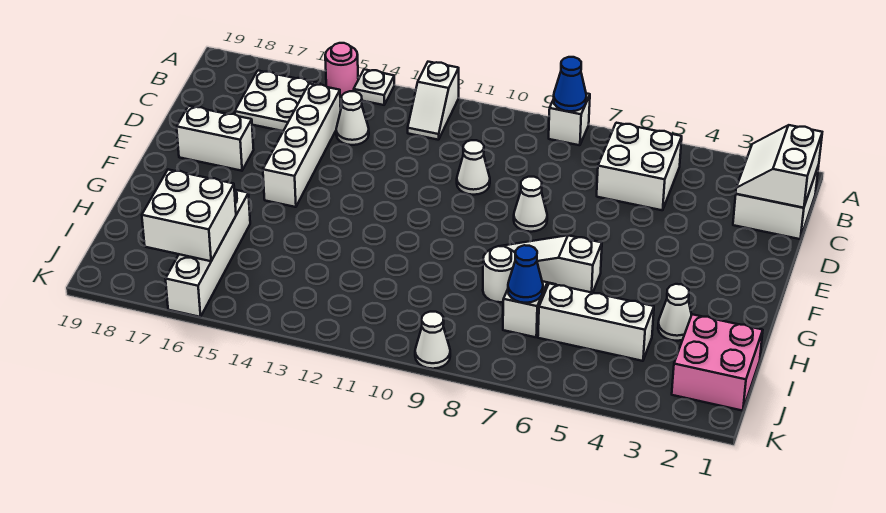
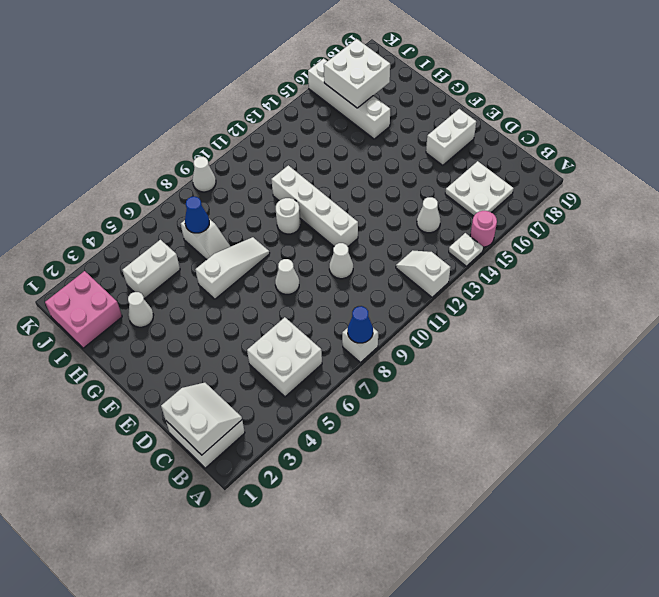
white brick C15:F15 level 1 -> white brick E11:H11 level 1
white round brick H8 level 1 -> white round brick G10 level 1
white brick I4:I6 level 1 -> white brick I4:I5 level 1

